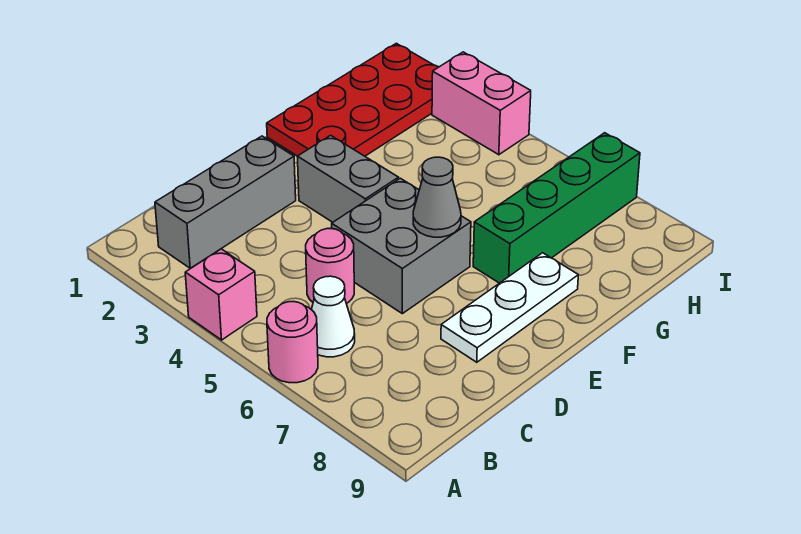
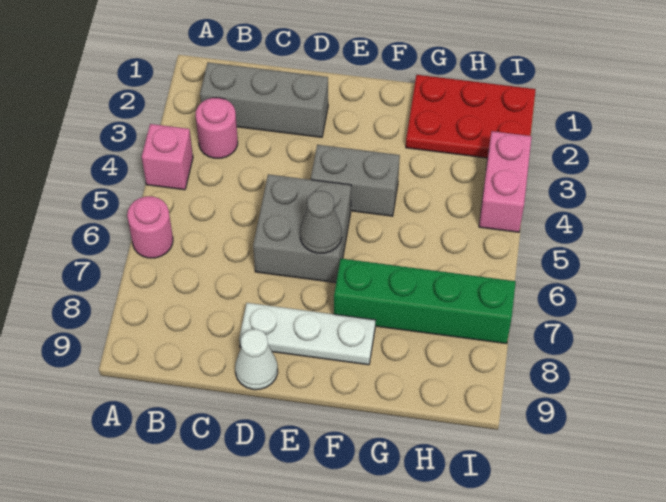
white cone B6 level 1 -> white cone D9 level 1
pink round brick C5 level 1 -> pink round brick B3 level 1
grey brick E3:E4 level 1 -> grey brick E4:F4 level 1
red plate F1:I2 level 1 -> red plate G1:I2 level 1

